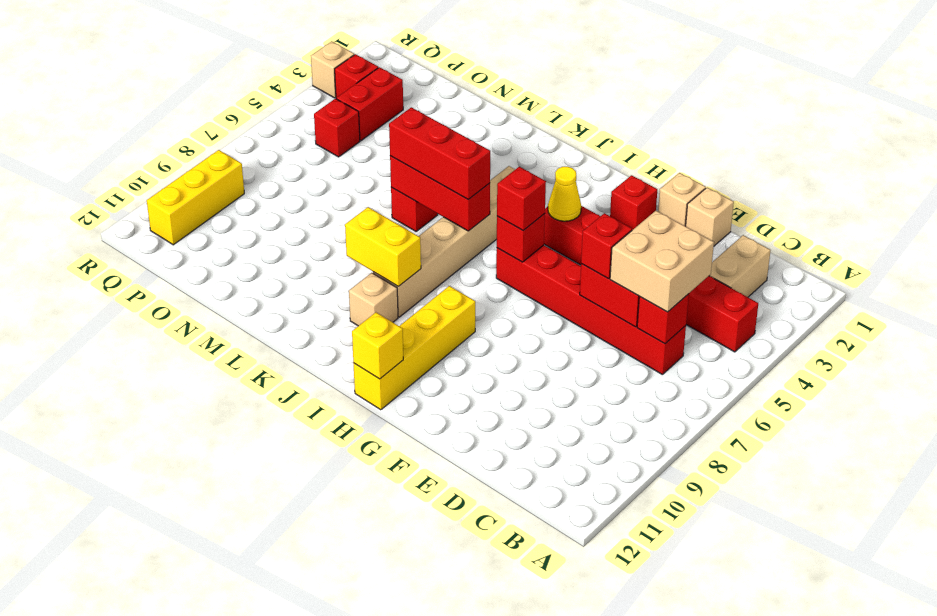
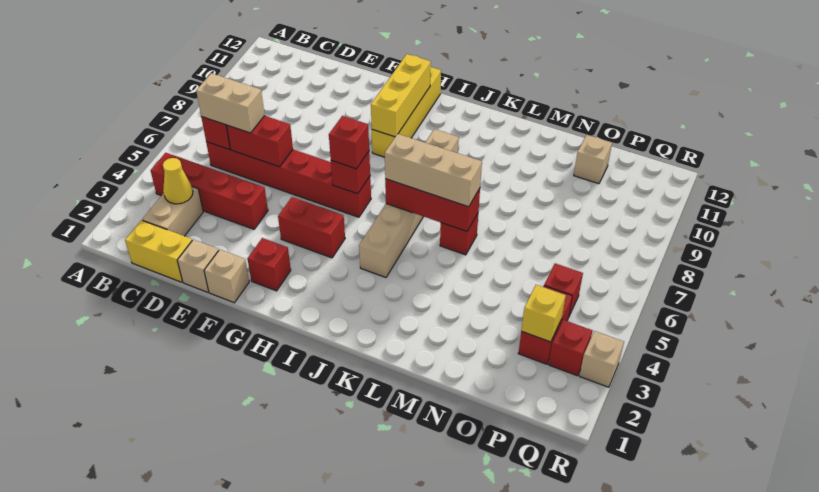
tan brick C5:D6 level 3 -> tan brick C6:D6 level 3
red brick E6 level 3 -> none
yellow cone H4 level 2 -> yellow cone C3 level 2
yellow brick H12 level 2 -> yellow brick P3 level 2
red brick J6:L6 level 3 -> tan brick J6:L6 level 3
yellow brick J9:K9 level 2 -> yellow brick C1:D1 level 1
tan brick J10 level 1 -> tan brick O11 level 1
yellow brick Q9:Q11 level 1 -> yellow brick H9:H11 level 2

